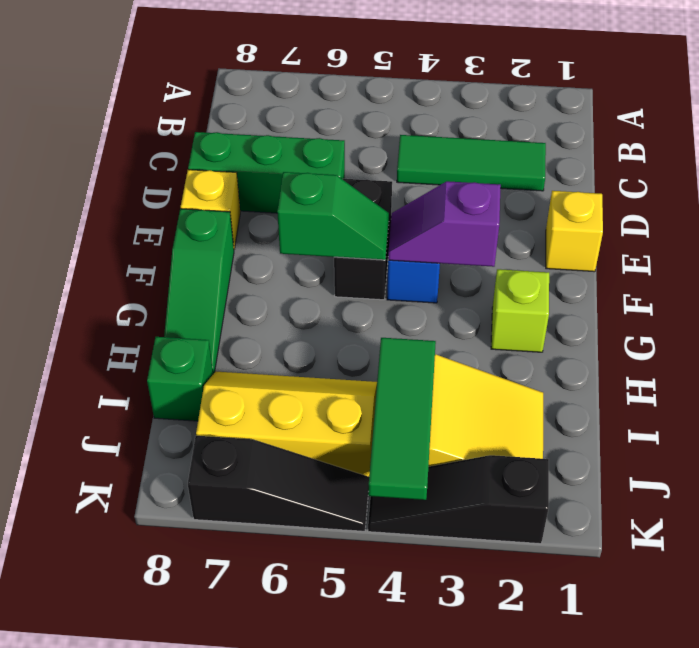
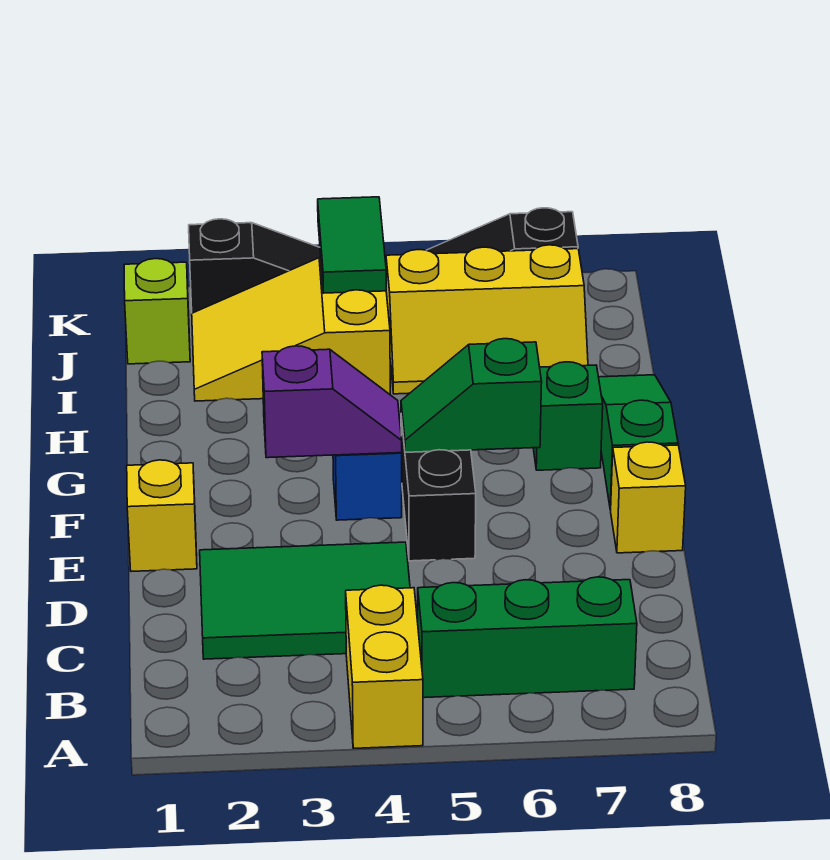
none -> yellow brick A4:B4 level 1
green tile C2:C4 level 1 -> green tile C2:D4 level 1
green brick D6:D8 level 1 -> green brick B5:B7 level 1
lime brick G2 level 1 -> lime brick J1 level 1
green tile I4:K4 level 2 -> green tile J4:K4 level 2
green brick I8 level 1 -> green brick G7 level 1

